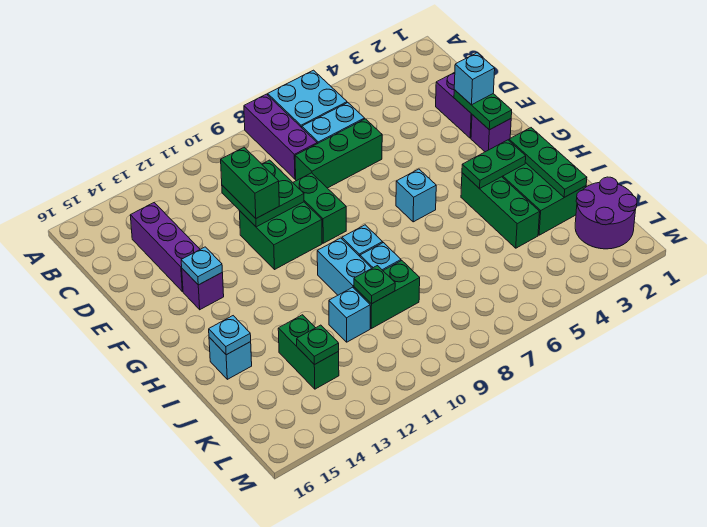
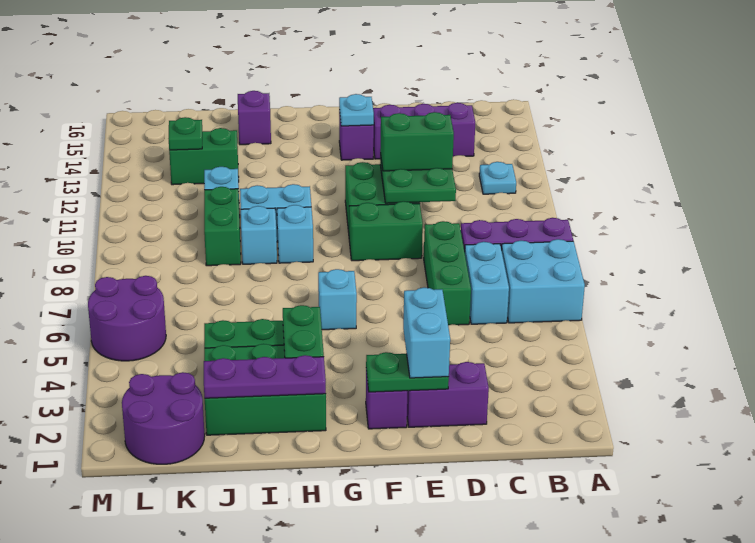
cyan brick E2 level 3 -> cyan brick E2:E3 level 3
green plate H2:J2 level 2 -> purple plate H2:J2 level 2
cyan brick I15 level 1 -> purple brick I15 level 1
cyan plate I15 level 2 -> cyan plate B12 level 1
green plate J10 level 2 -> none
none -> purple round brick L5:M6 level 1

